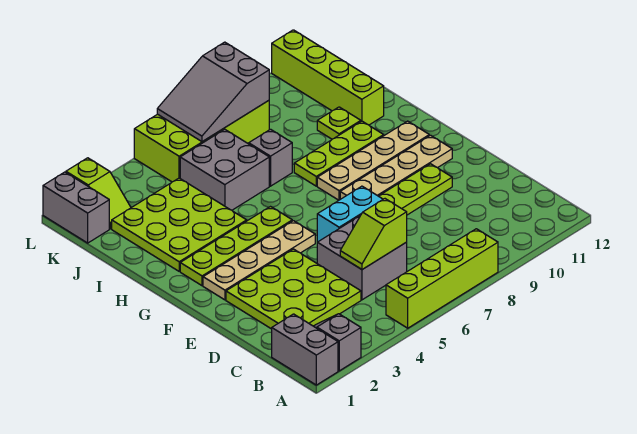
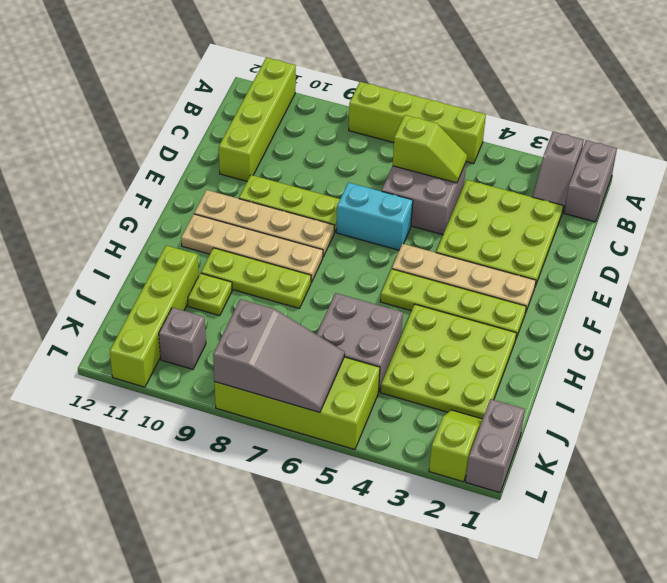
none -> lime brick A11:D11 level 1
grey brick I7 level 1 -> grey brick K10 level 1

